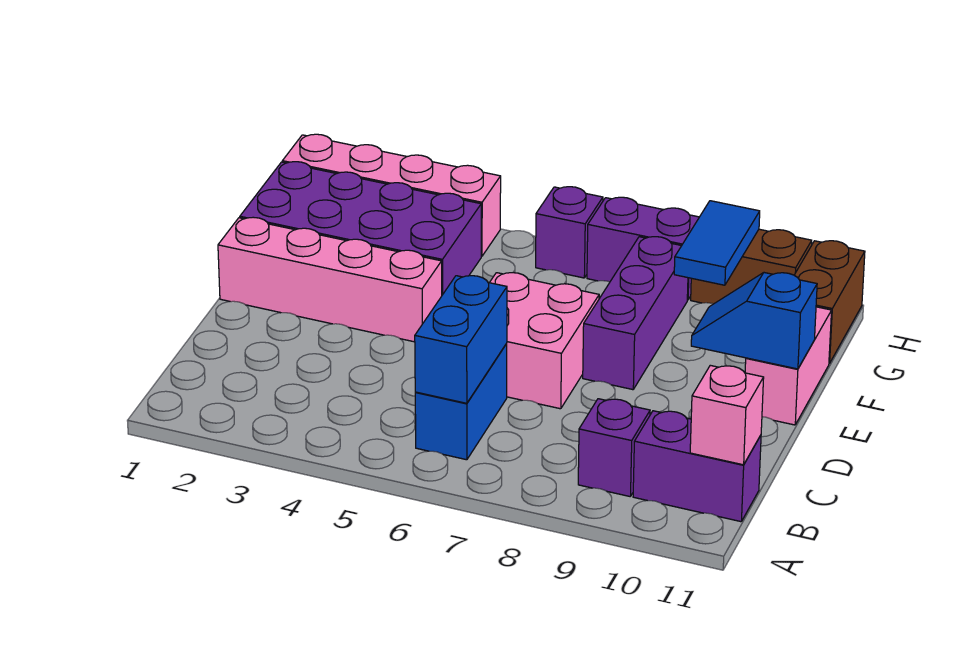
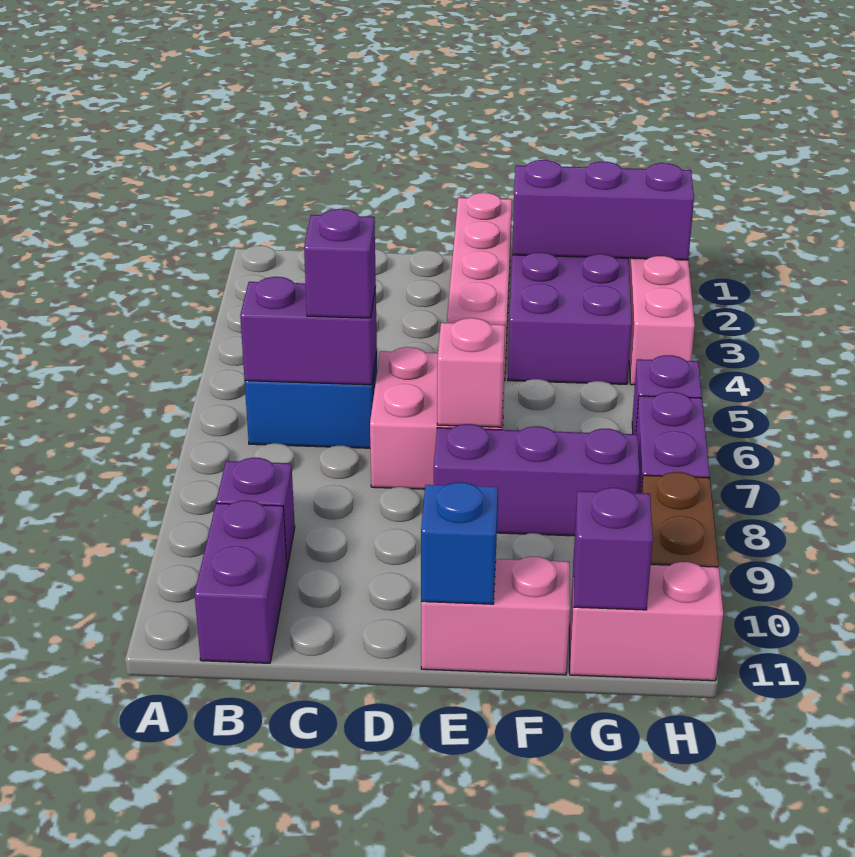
blue brick B6:C6 level 2 -> purple brick B6:C6 level 2
pink brick B11 level 2 -> pink brick E7 level 2
none -> purple brick C6 level 3
none -> purple brick F2:H2 level 2
blue tile G9:H9 level 2 -> none
brown brick G11:H11 level 1 -> pink brick G11:H11 level 1
none -> purple brick G11 level 2

